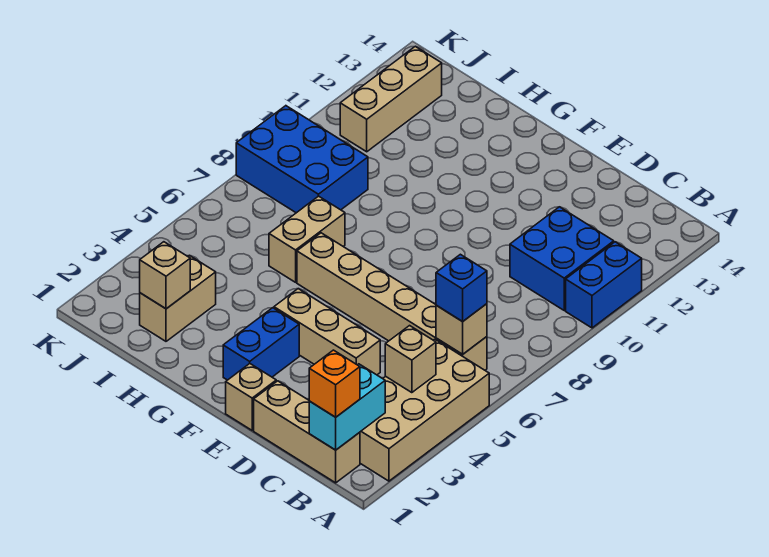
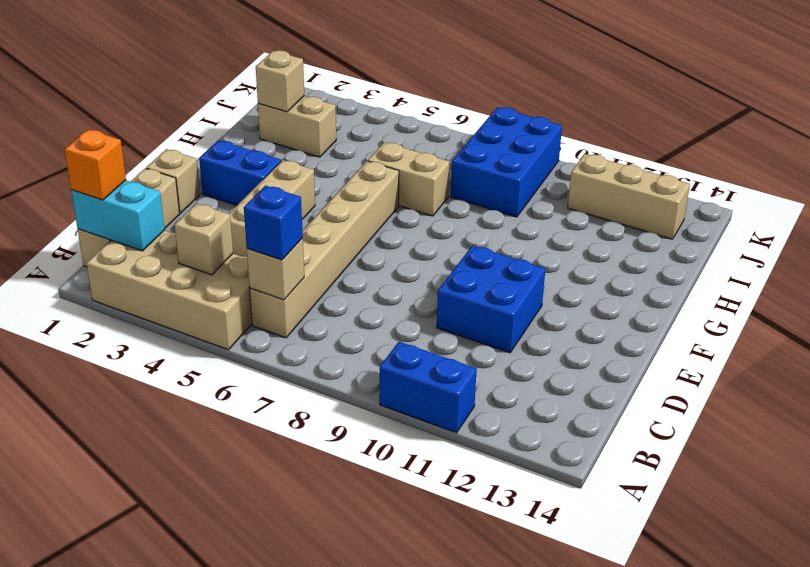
blue brick B10:C11 level 1 -> blue brick D10:E11 level 1

